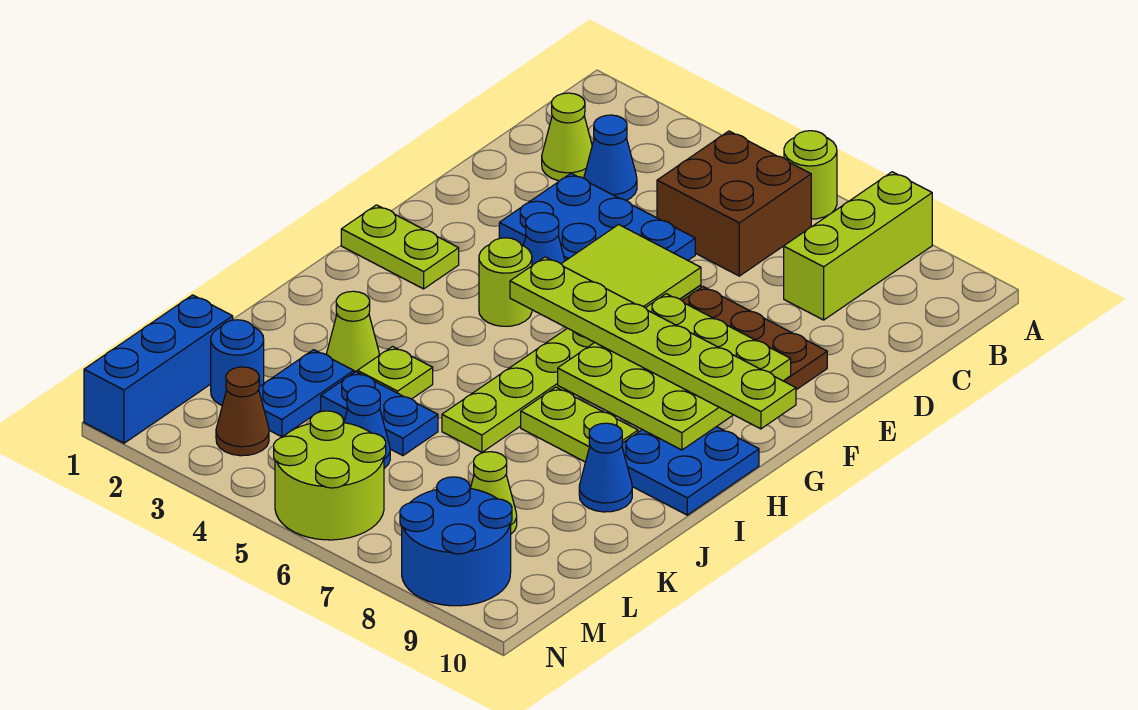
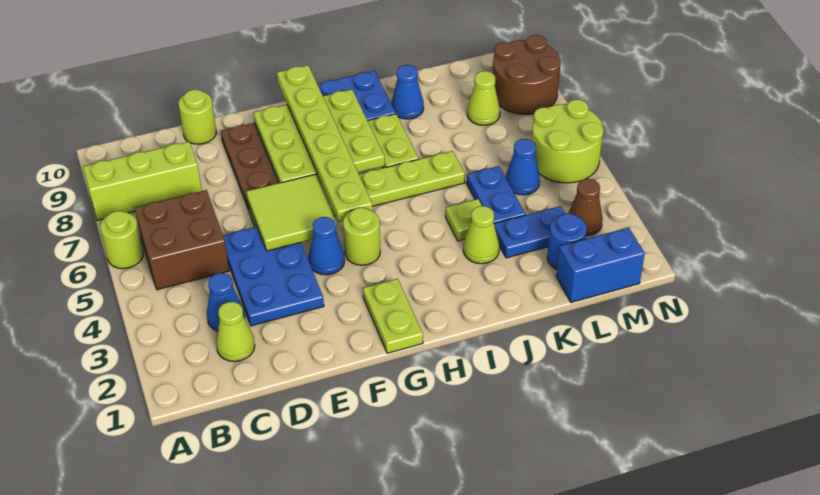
none -> lime round brick D10 level 1
blue brick L1:N1 level 1 -> blue brick L1:M1 level 1
blue round brick M8:N9 level 1 -> brown round brick M8:N9 level 1

